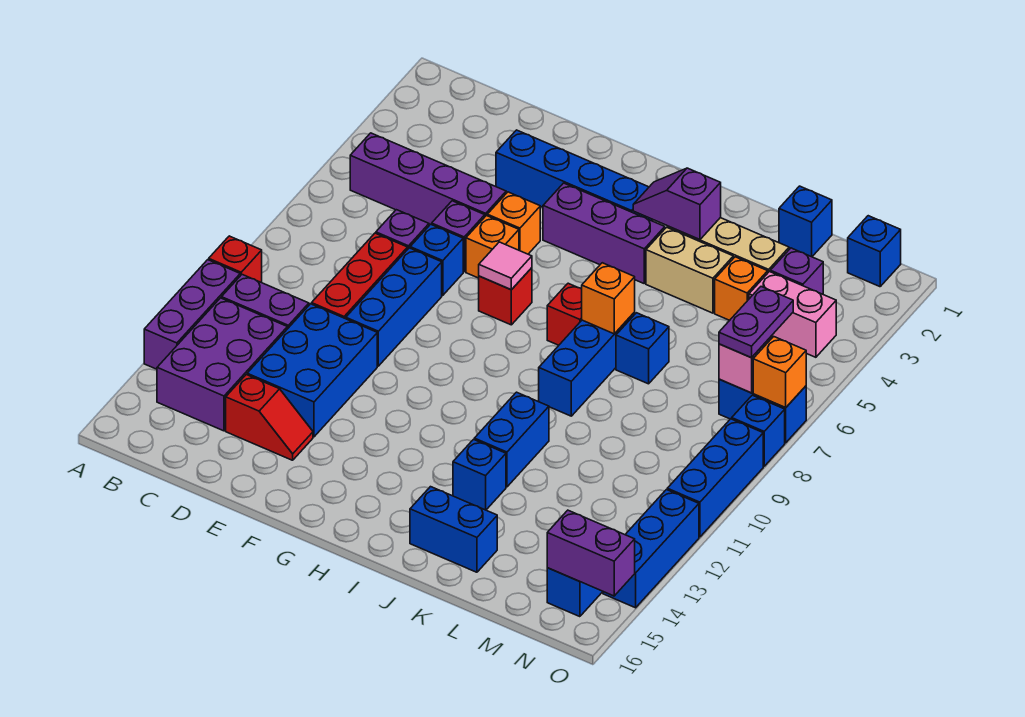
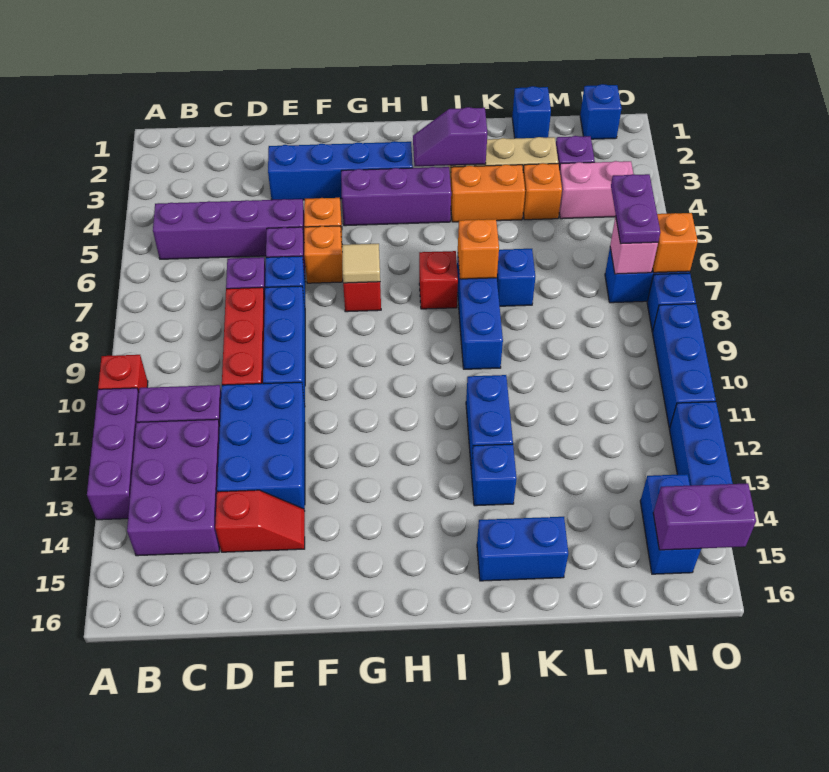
pink tile G7 level 2 -> tan tile G7 level 2
tan brick J4:K4 level 1 -> orange brick J4:K4 level 1

